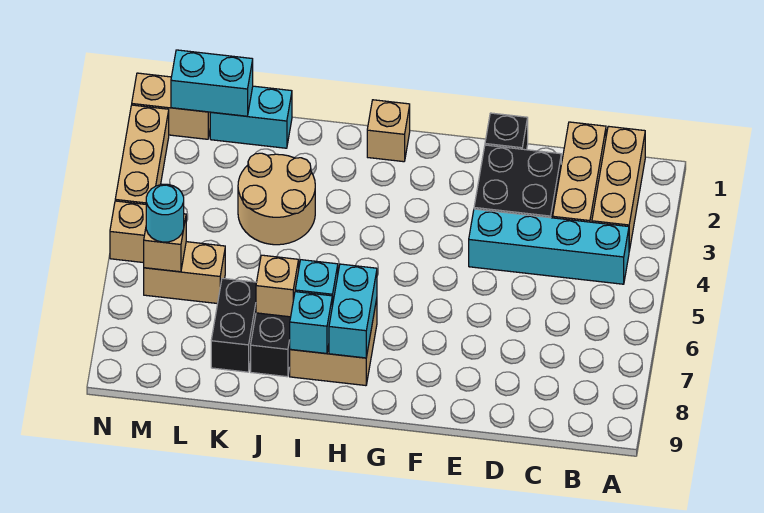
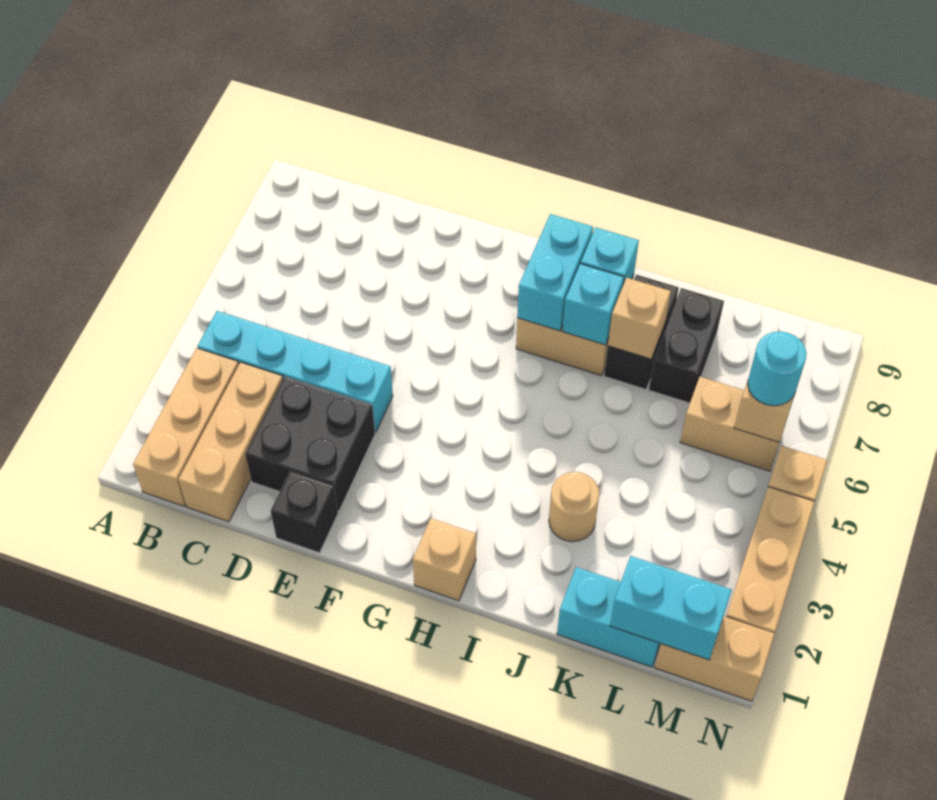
tan round brick J3:K4 level 1 -> tan round brick J3 level 1

